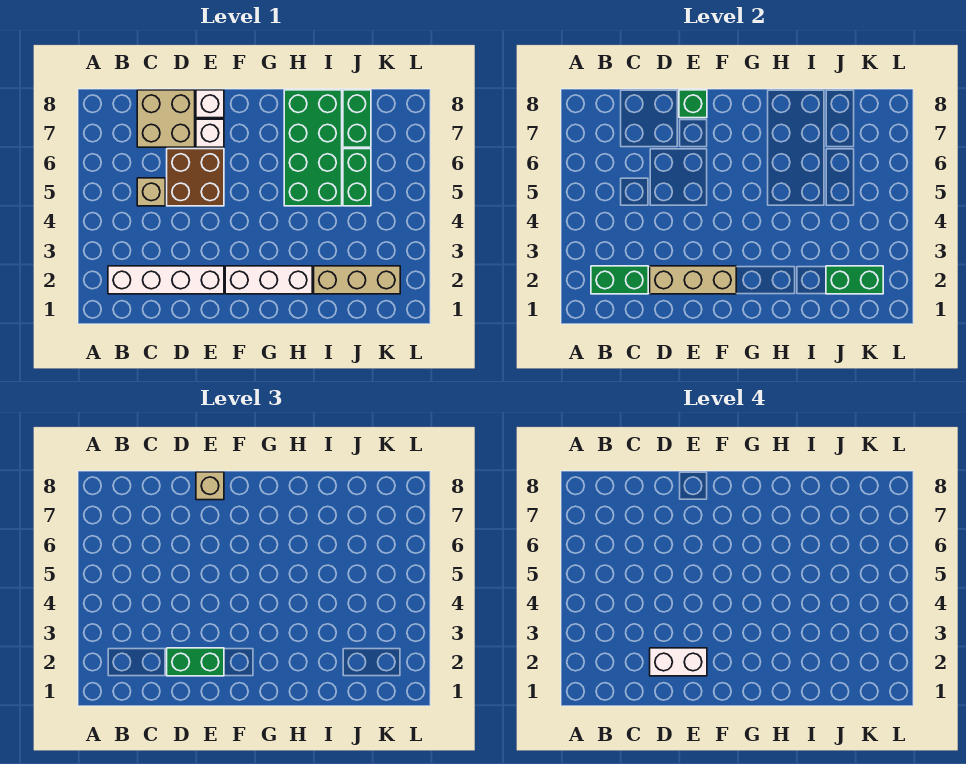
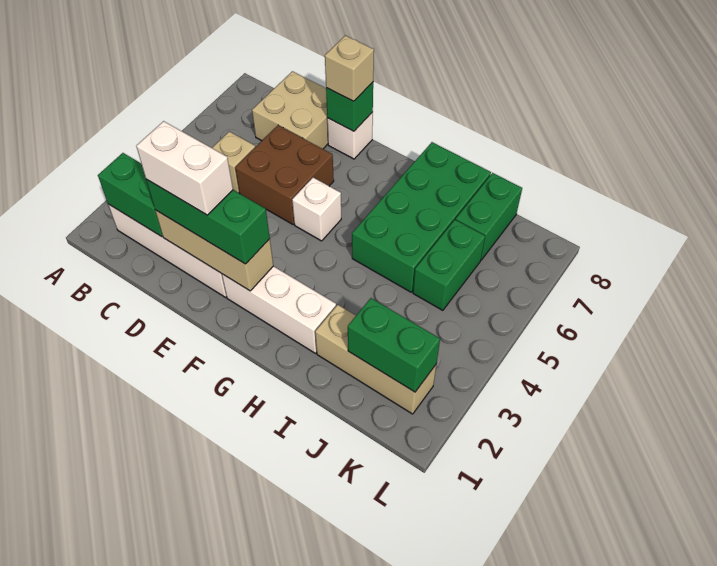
green brick D2:E2 level 3 -> green brick D2:F2 level 3
white brick E7 level 1 -> white brick F5 level 1

